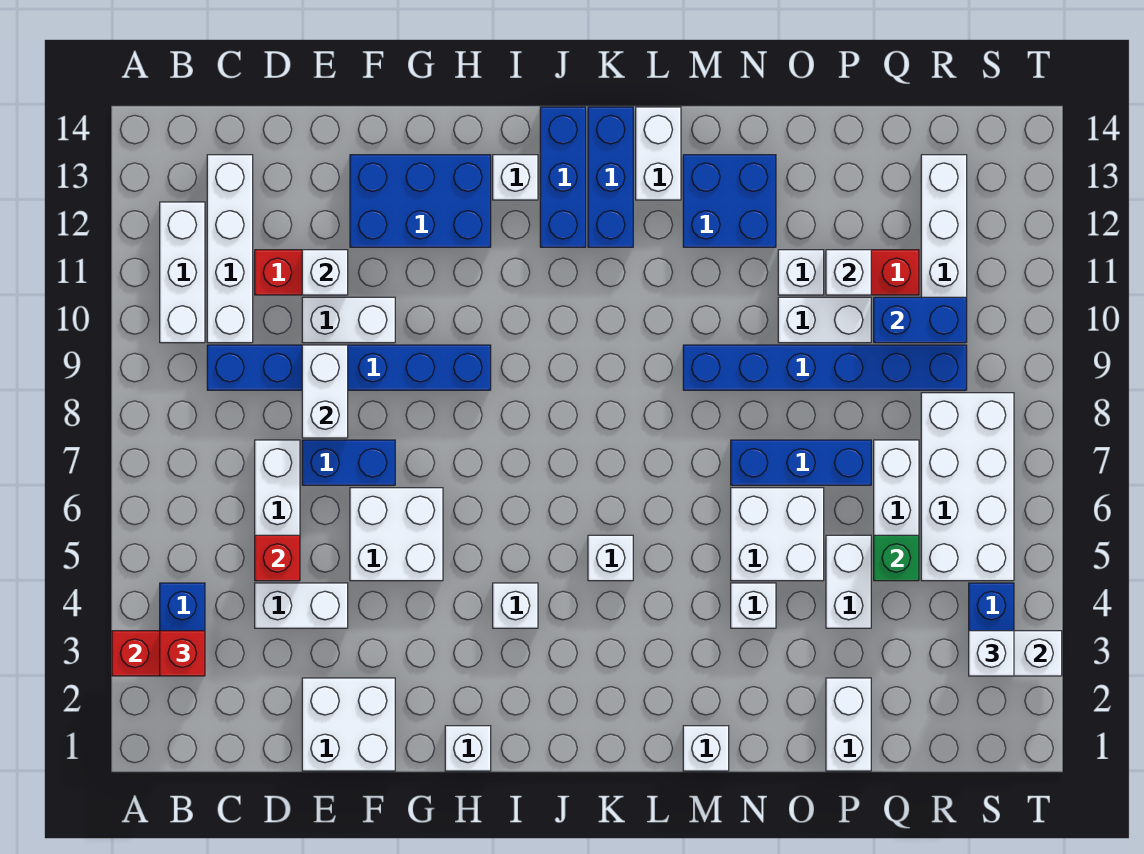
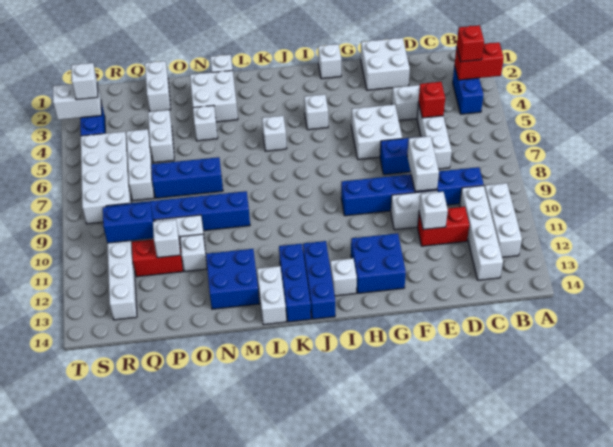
blue brick F12:H13 level 1 -> blue brick G12:H13 level 1
white brick N5:O6 level 1 -> white brick M2:N3 level 1
green brick Q5 level 2 -> none

